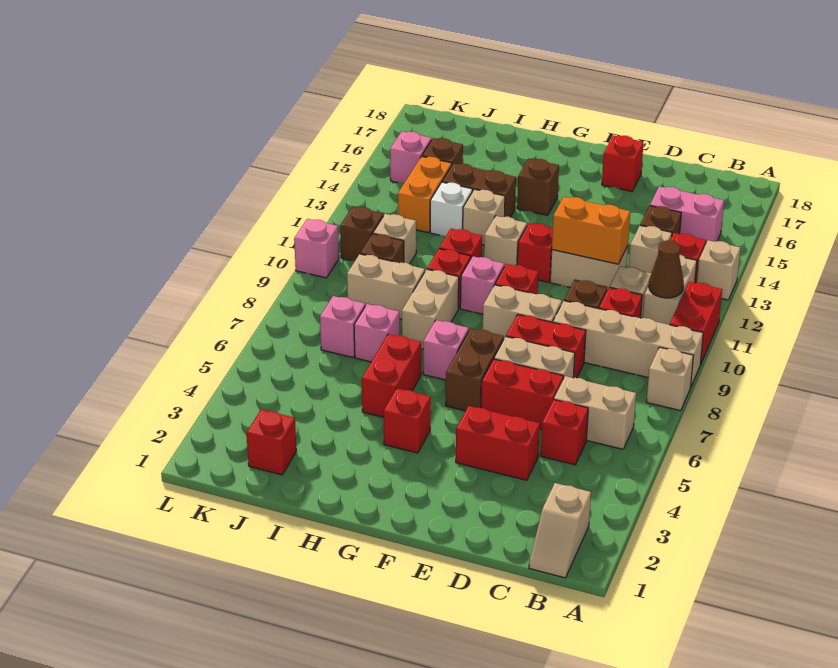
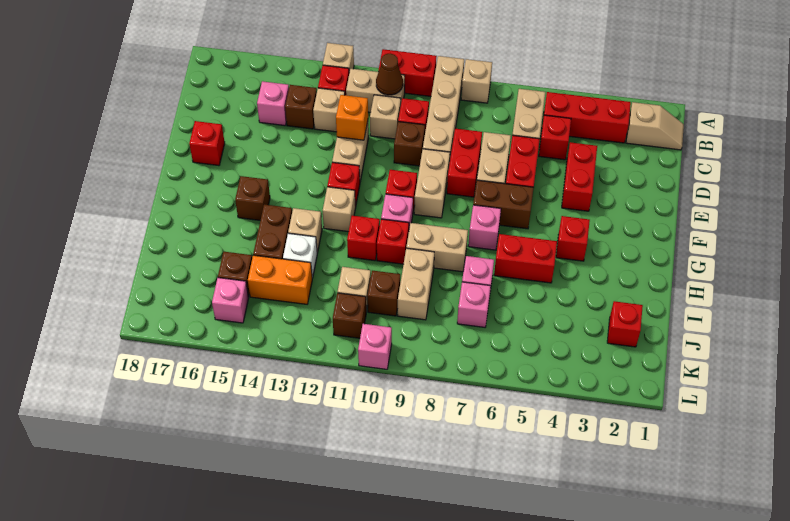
none -> red brick B3:B5 level 1
pink brick B15:C15 level 1 -> pink brick C15 level 1
orange brick D12:E12 level 2 -> orange brick D12 level 2

